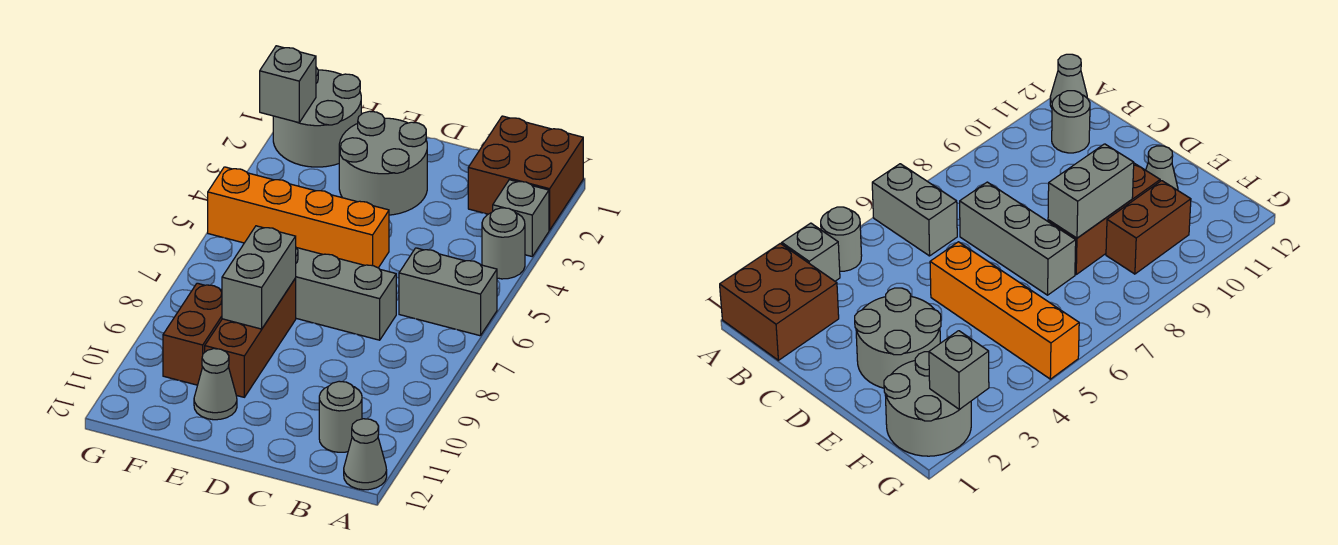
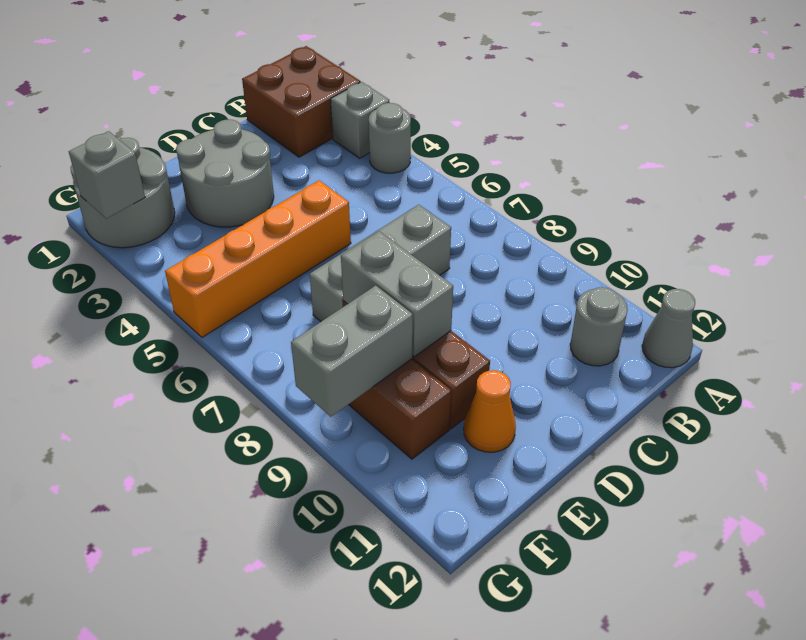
grey brick A6:B6 level 1 -> grey brick F9:G9 level 2
grey cone E11 level 1 -> orange cone E11 level 1

